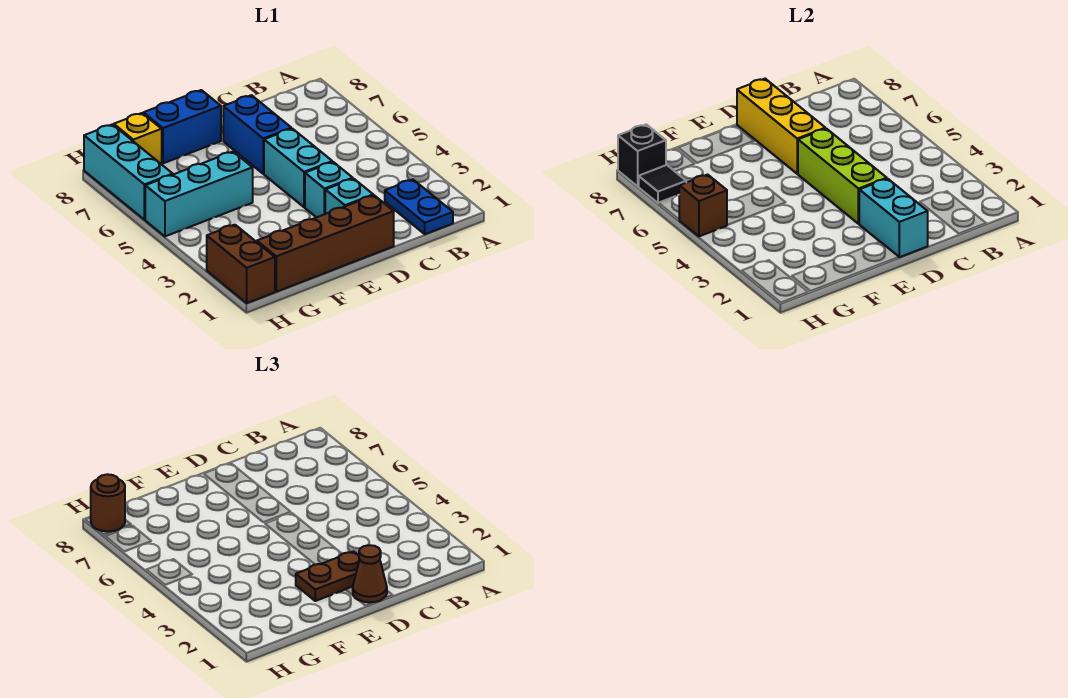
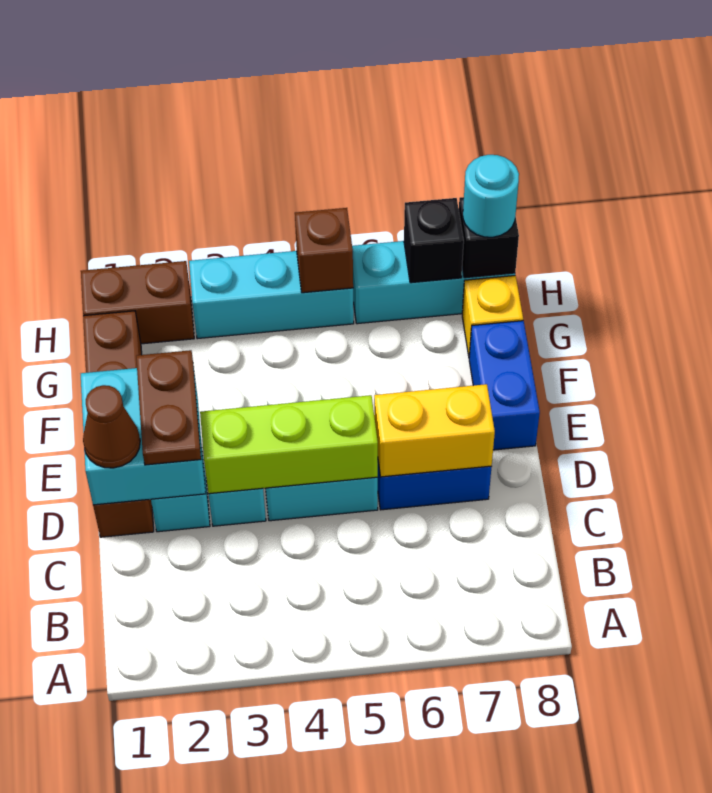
blue plate B1:B2 level 1 -> none
cyan brick D1:D2 level 2 -> cyan brick D1:E2 level 2
yellow brick D6:D8 level 2 -> yellow brick D6:D7 level 2
cyan brick F5:H5 level 1 -> cyan brick H3:H5 level 1
black tile H7 level 2 -> black brick H7 level 2
brown round brick H8 level 3 -> cyan round brick H8 level 3

